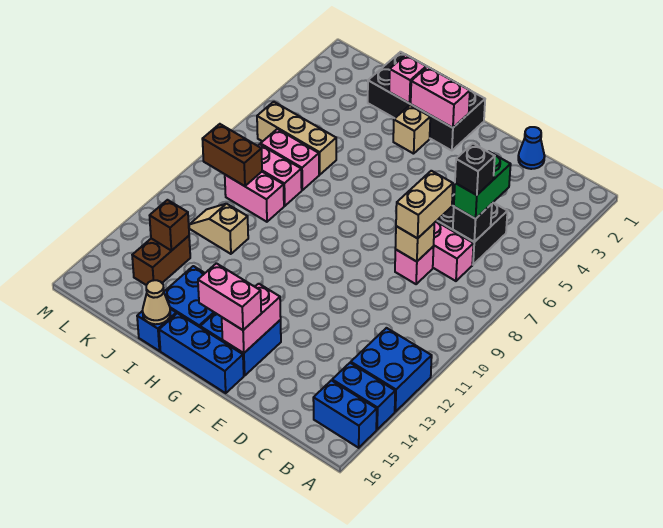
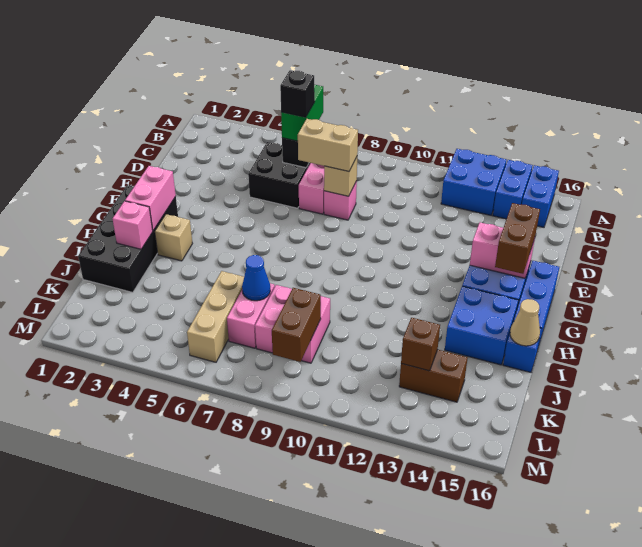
green brick C5:C6 level 3 -> green brick B6:C6 level 3
blue cone D1 level 1 -> blue cone J7 level 2
pink brick F15:G15 level 3 -> brown brick F15:G15 level 3
tan slope J11:K11 level 1 top J -> none

